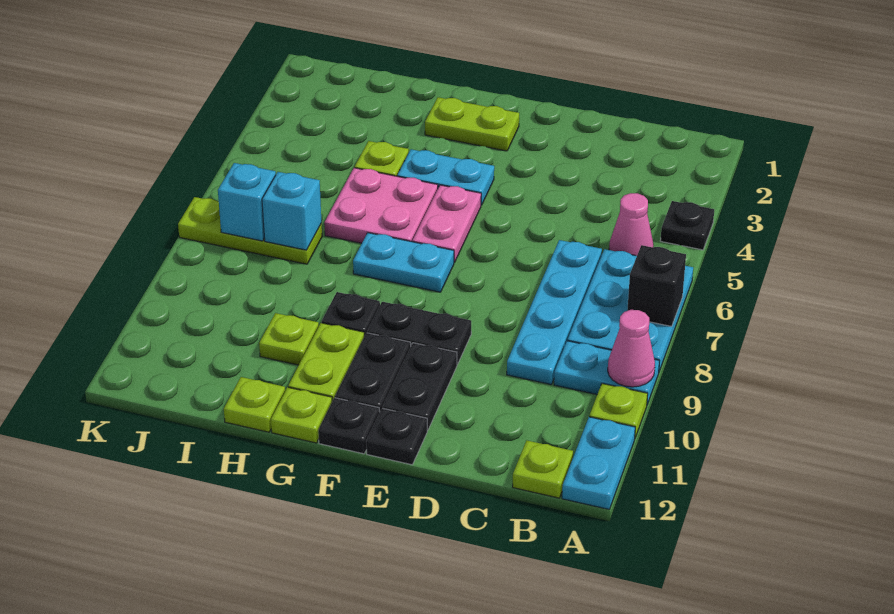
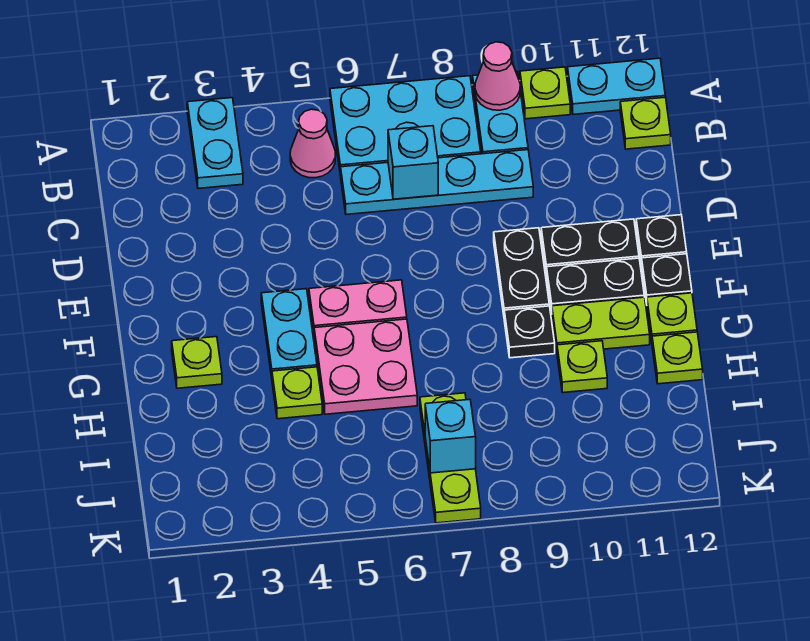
black plate A4 level 1 -> none
black brick A7 level 2 -> none
lime plate F2:G2 level 1 -> lime plate G2 level 1
cyan plate F7:G7 level 1 -> cyan plate A3:B3 level 1
cyan brick I7 level 2 -> cyan brick C7 level 2

